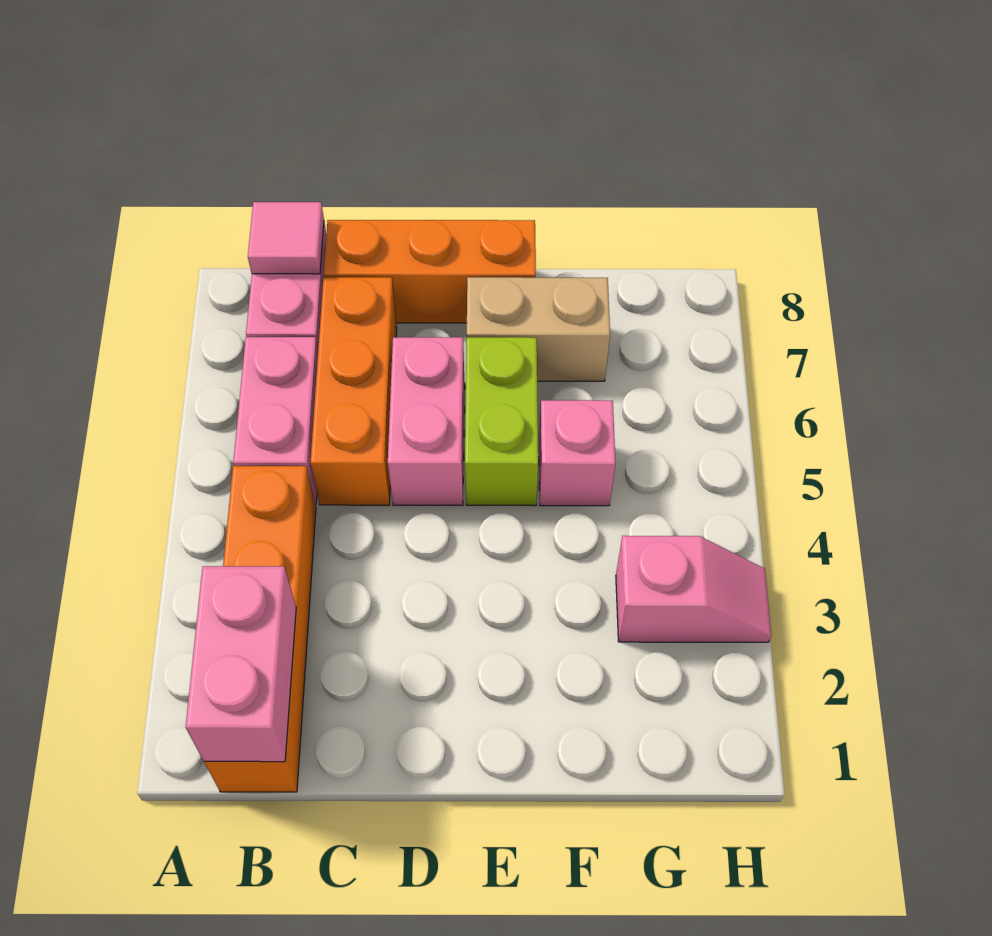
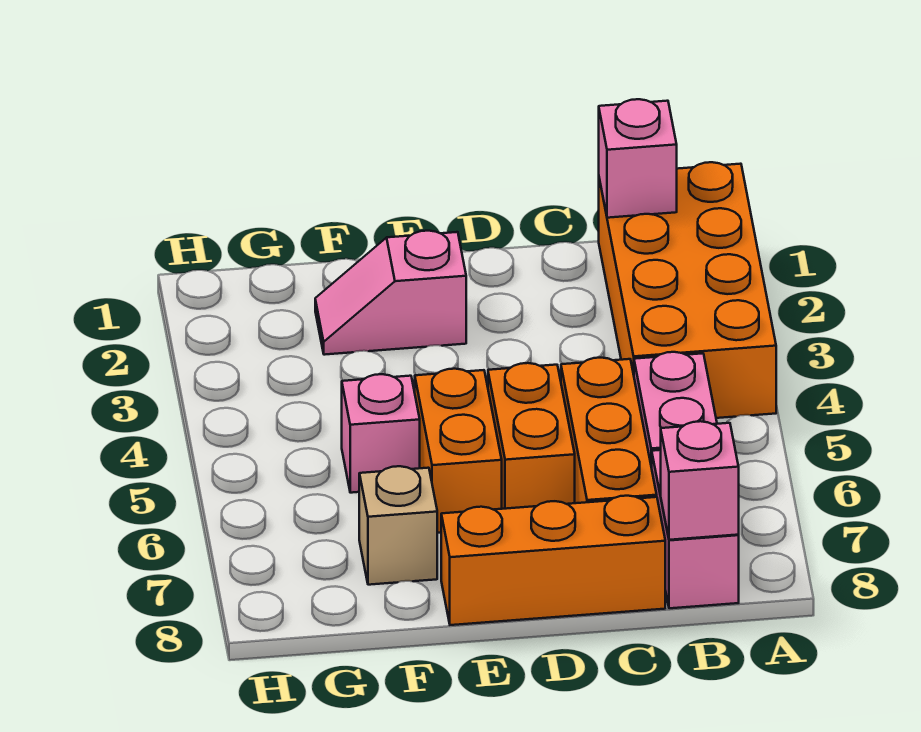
orange brick B1:B4 level 1 -> orange brick A1:B4 level 1
pink brick B1:B2 level 2 -> pink brick B1 level 2
pink tile B8 level 2 -> pink brick B8 level 2
pink brick D5:D6 level 1 -> orange brick D5:D6 level 1
lime brick E5:E6 level 1 -> orange brick E5:E6 level 1
tan brick E7:F7 level 1 -> tan brick F7 level 1
pink slope G3:H3 level 1 top G -> pink slope E2:F2 level 1 top E

